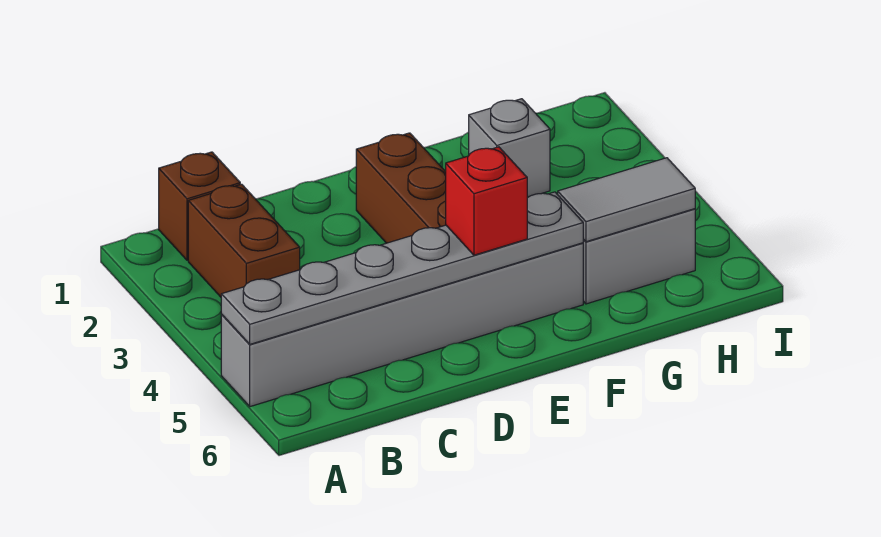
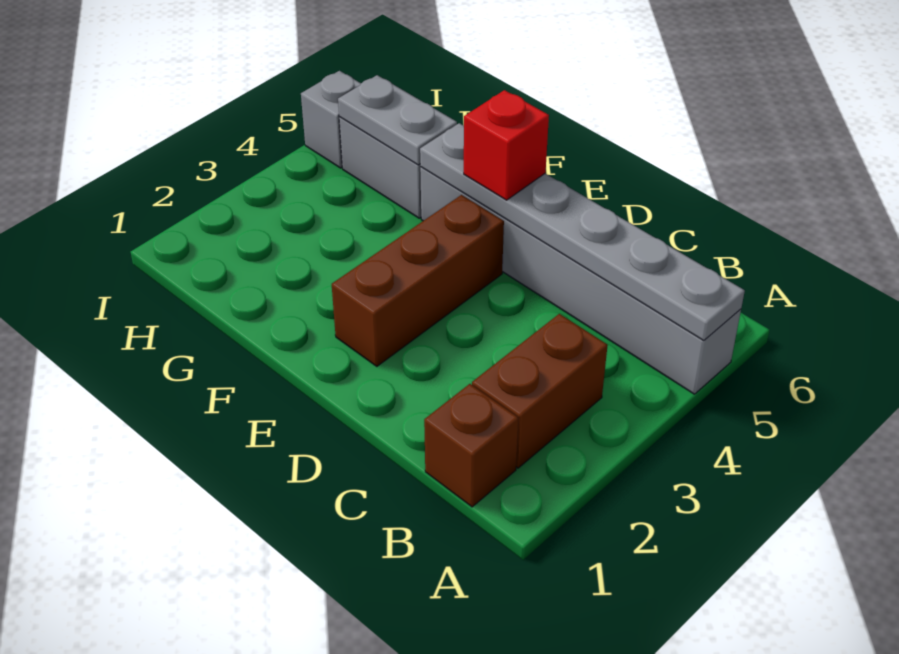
grey brick G2 level 1 -> grey brick I5 level 1
grey tile G5:H5 level 2 -> grey plate G5:H5 level 2

